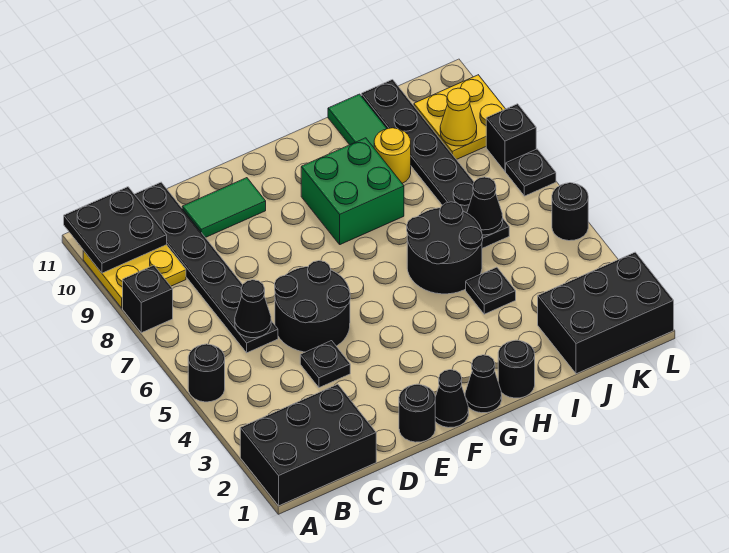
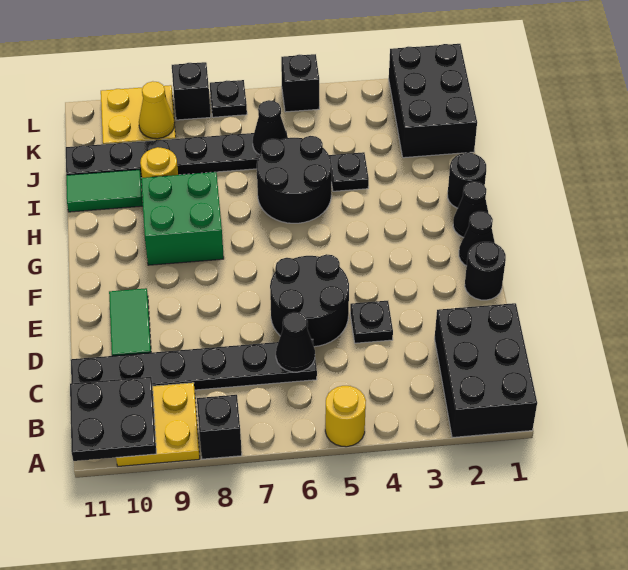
black round brick A5 level 1 -> yellow round brick A5 level 1
black round brick L5 level 1 -> black brick L5 level 1

